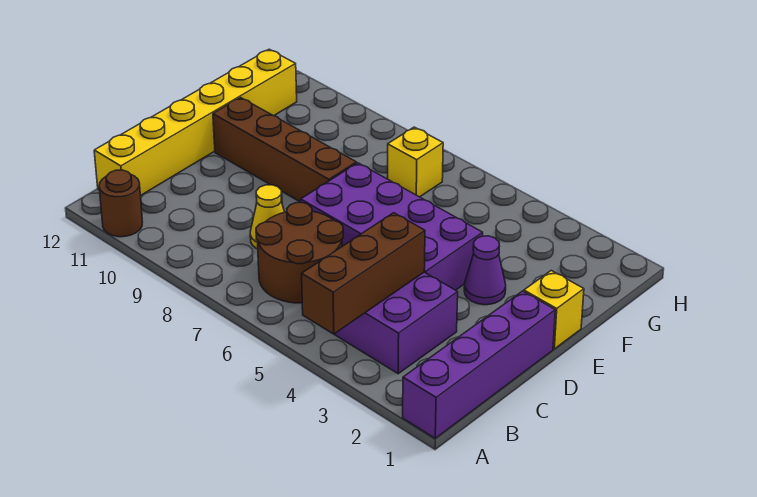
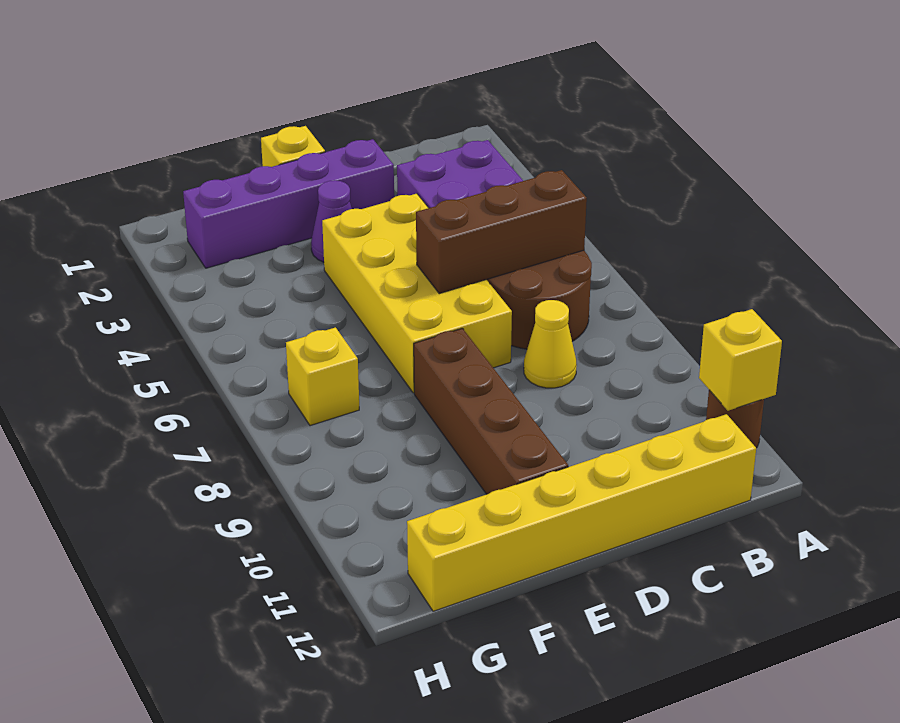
purple brick A1:D1 level 1 -> purple brick D2:G2 level 1
brown brick A4:C4 level 2 -> brown brick B6:D6 level 2
none -> yellow brick A11 level 2
purple brick D4:E7 level 1 -> yellow brick D4:E7 level 1

